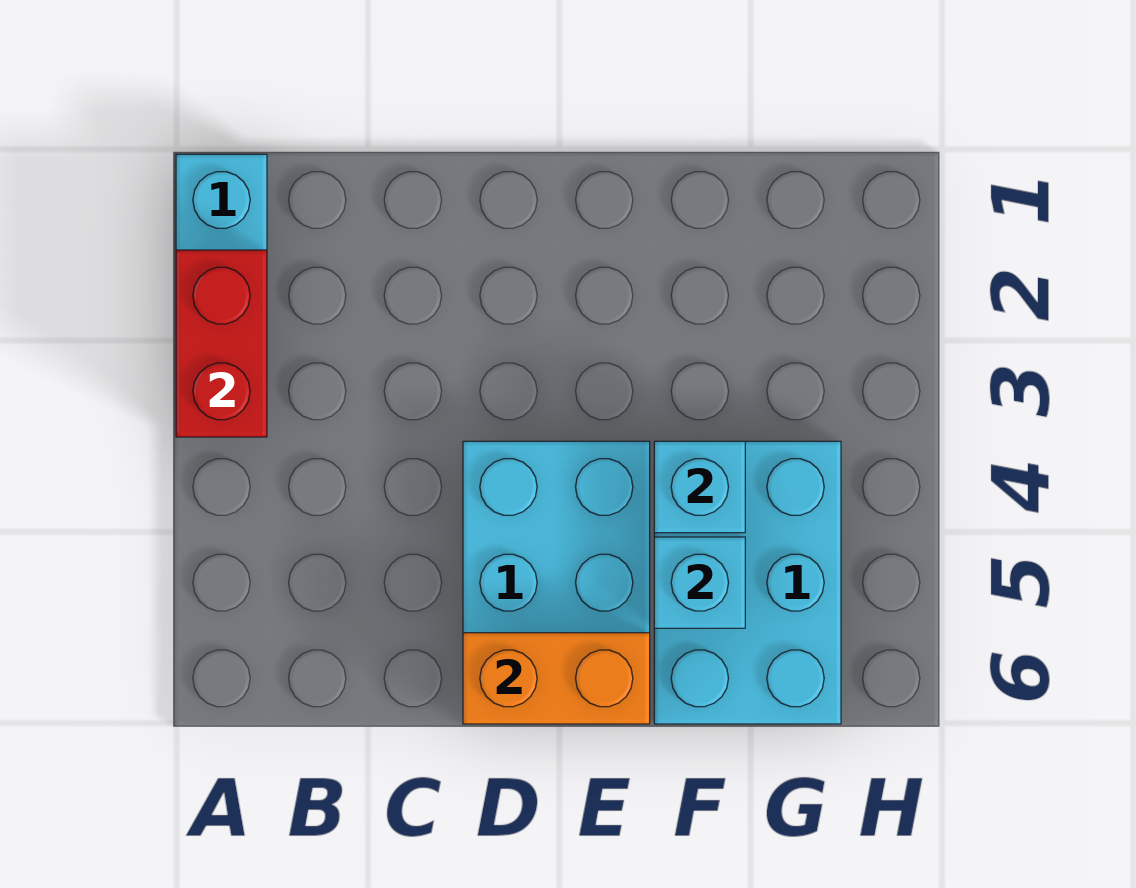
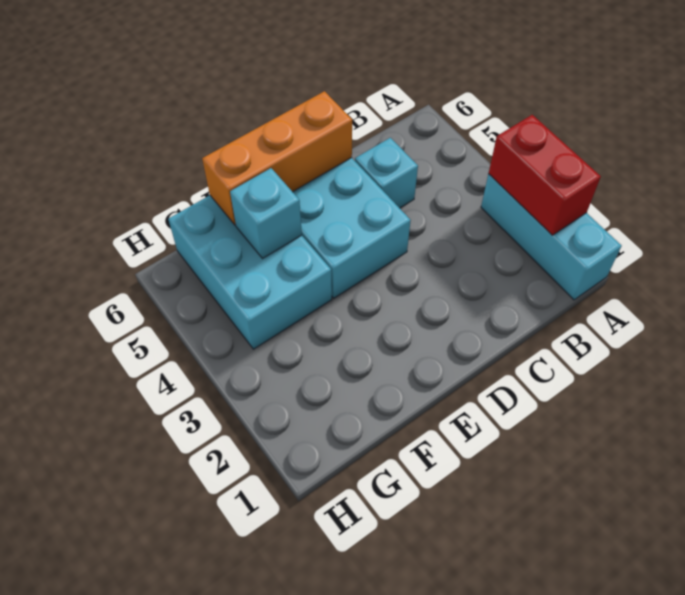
orange brick D6:E6 level 2 -> orange brick D6:F6 level 2
cyan brick F4 level 2 -> cyan brick C5 level 1

